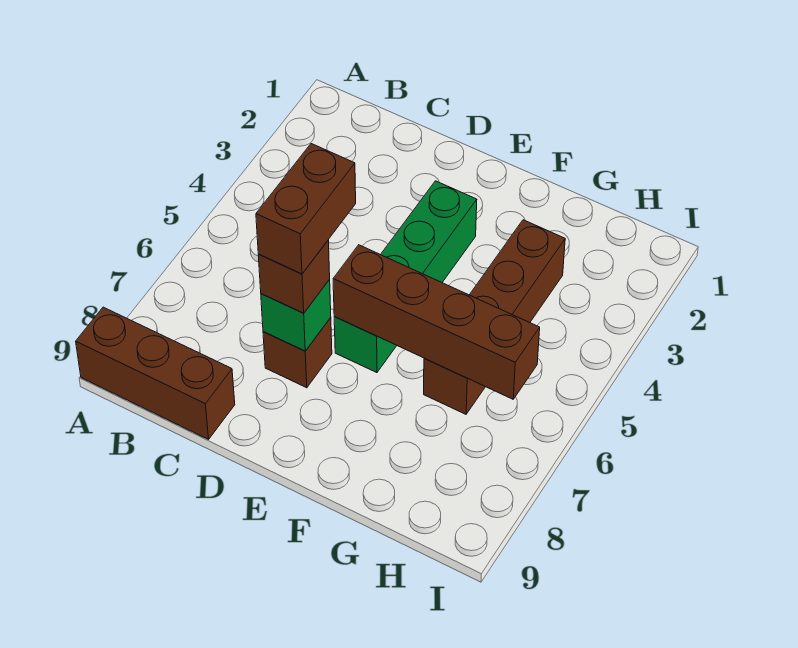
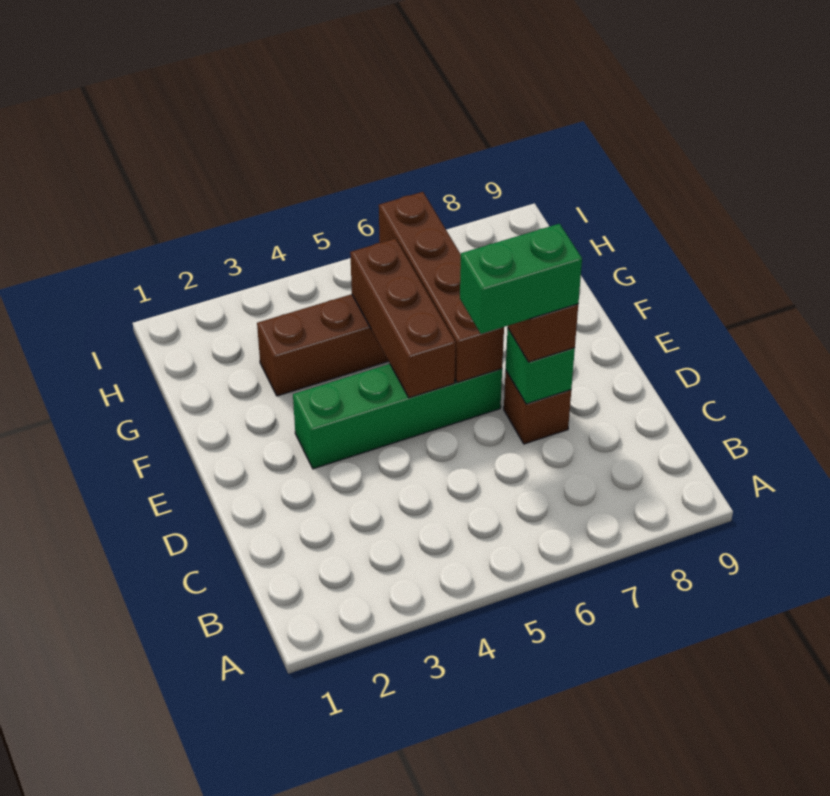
brown brick A9:C9 level 1 -> brown brick E5:G5 level 2
brown brick D6:D7 level 4 -> green brick D6:D7 level 4

